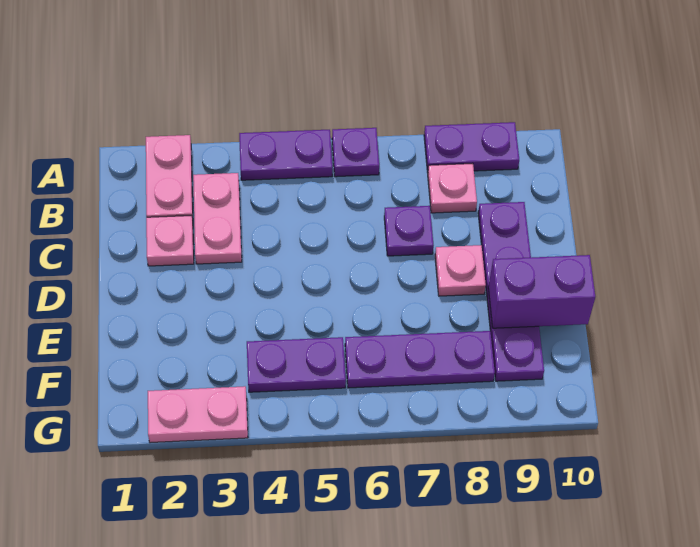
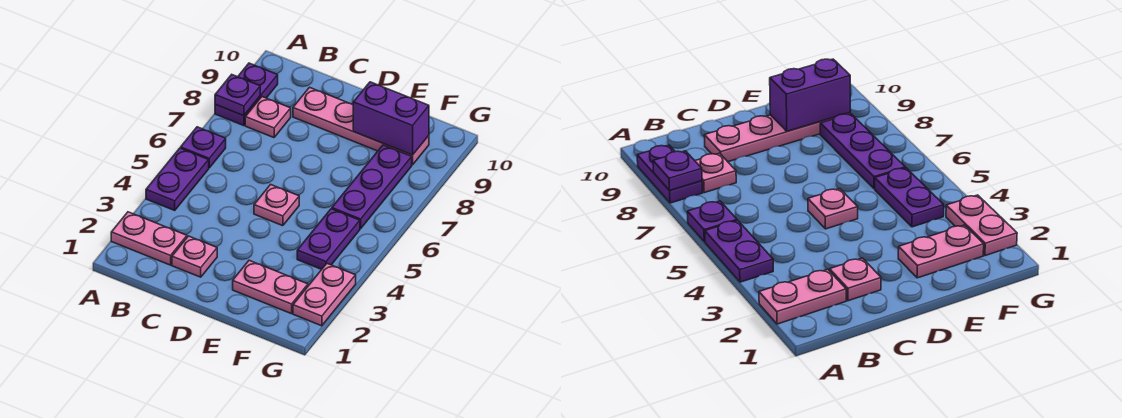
pink plate B3:C3 level 1 -> pink plate E2:F2 level 1
purple plate C7 level 1 -> purple plate A8 level 2
purple plate C9:F9 level 1 -> pink plate C9:F9 level 1
pink plate D8 level 1 -> pink plate D5 level 1
purple brick E9:E10 level 2 -> purple brick E9:F9 level 2

